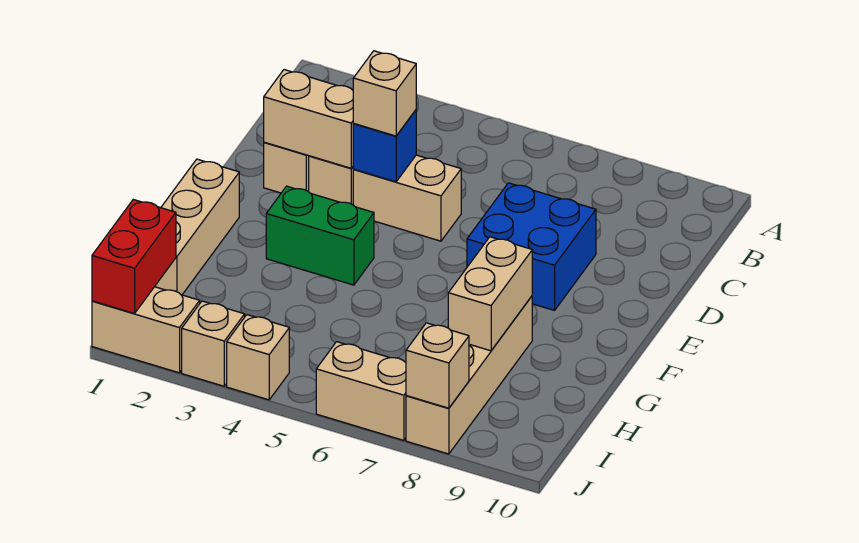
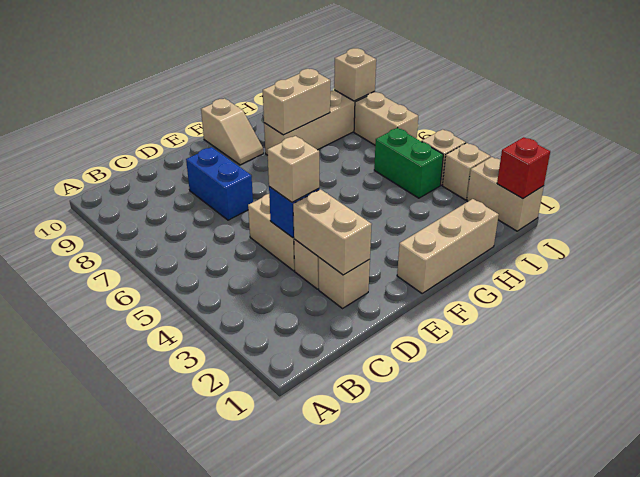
blue brick D7:E8 level 1 -> blue brick D7:D8 level 1
green brick F3:F4 level 1 -> green brick I4:I5 level 1
none -> tan slope F9:F10 level 1 top 10
red brick I1:J1 level 2 -> red brick J1 level 2

